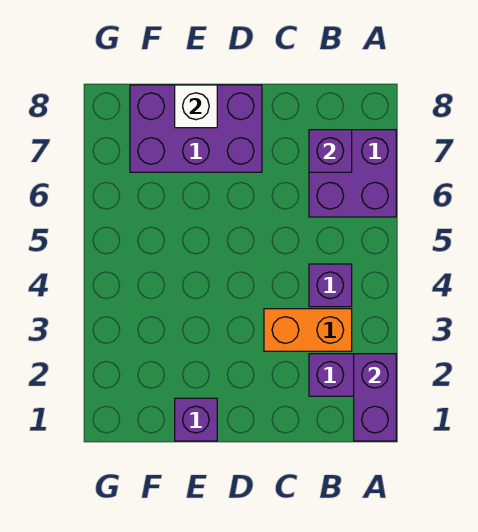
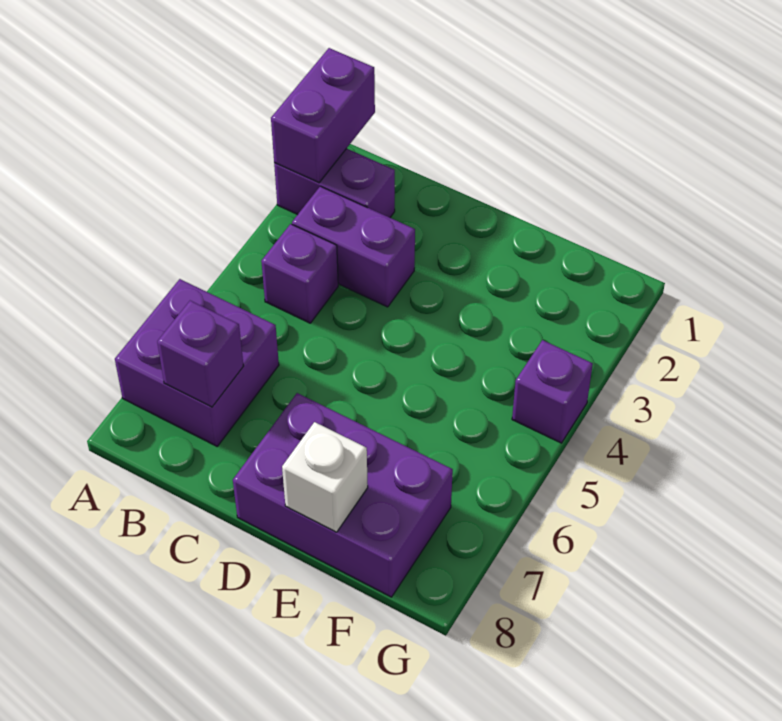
orange brick B3:C3 level 1 -> purple brick B3:C3 level 1
purple brick E1 level 1 -> purple brick G4 level 1

